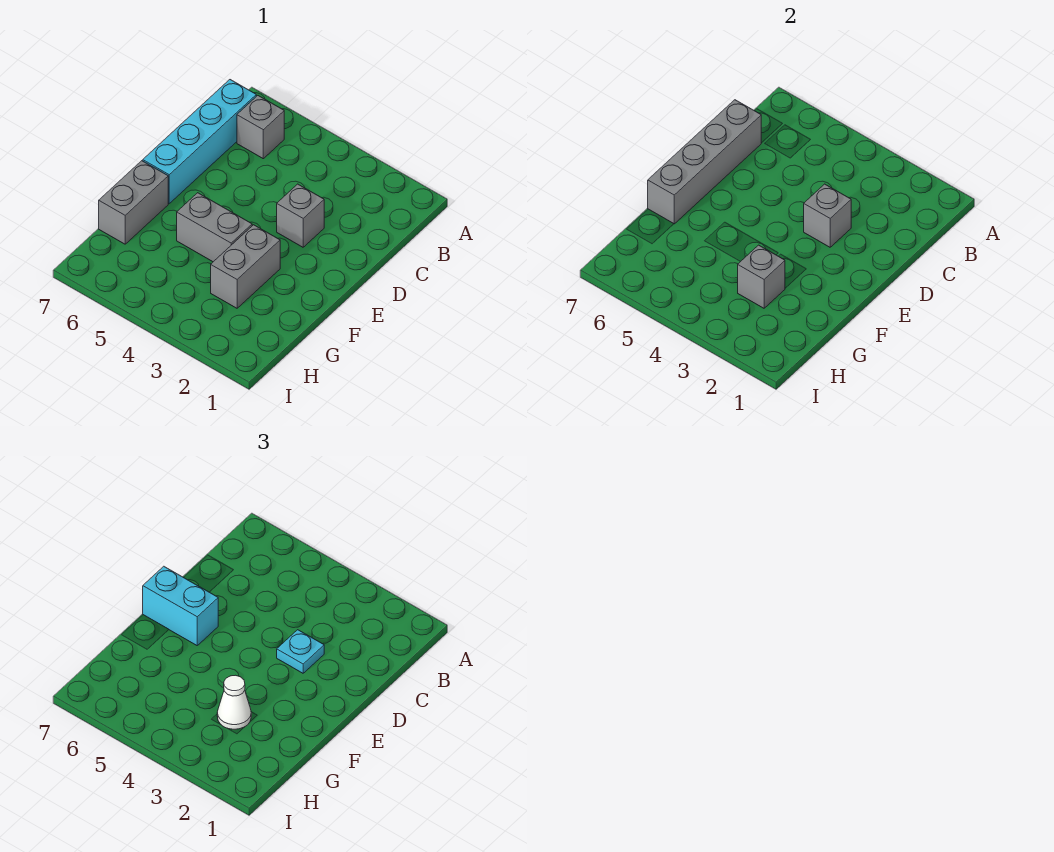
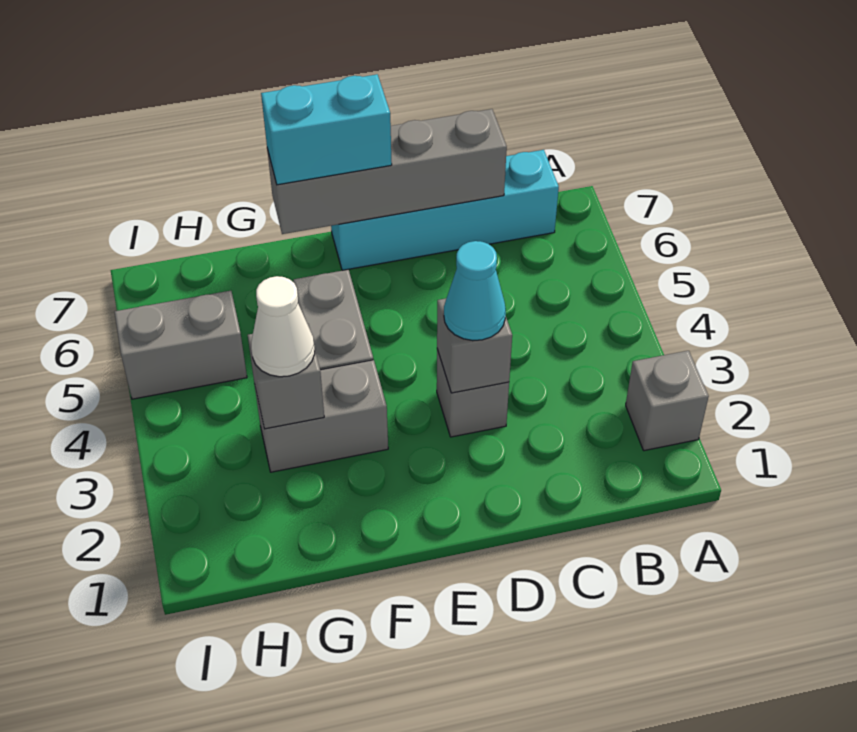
grey brick B6 level 1 -> grey brick A2 level 1
cyan plate D3 level 3 -> cyan cone D3 level 3
cyan brick E6:E7 level 3 -> cyan brick E7:F7 level 3
grey brick F7:G7 level 1 -> grey brick H5:I5 level 1

